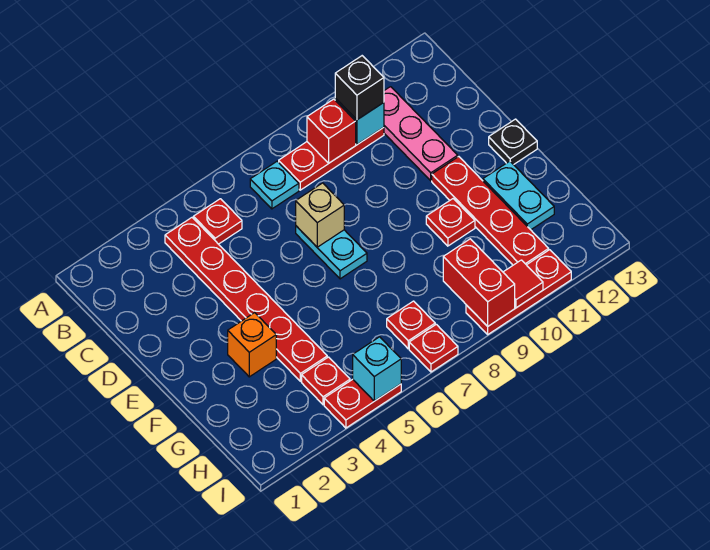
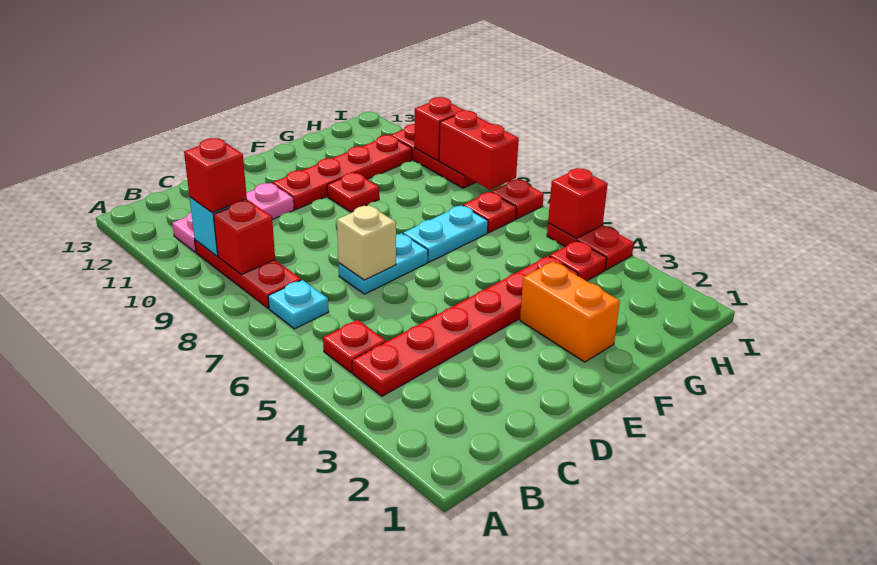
black brick B10 level 3 -> red brick B10 level 3
black plate E13 level 1 -> none
orange brick F3 level 1 -> orange brick F2:F3 level 1
cyan plate F12:G12 level 1 -> cyan plate F7:G7 level 1
red brick H9:I9 level 2 -> red brick I8:I9 level 2
cyan brick I5 level 2 -> red brick I5 level 2
red tile I10 level 2 -> red brick I10 level 2

